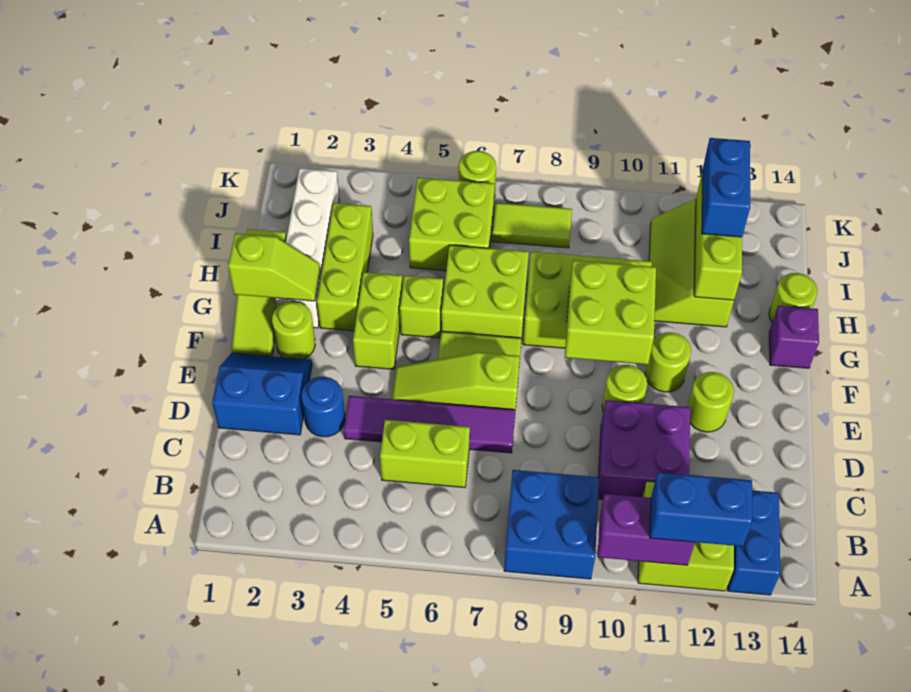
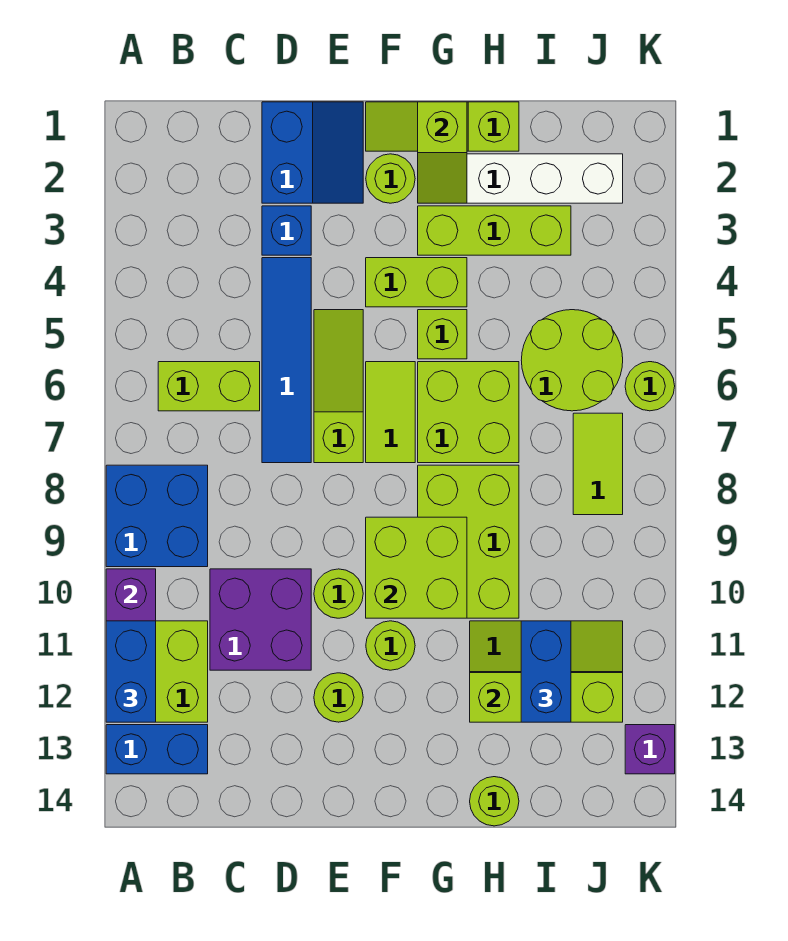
lime brick C5:C6 level 1 -> lime brick B6:C6 level 1
blue round brick D3 level 1 -> blue brick D3 level 1
purple tile D4:D7 level 1 -> blue tile D4:D7 level 1
purple brick G14 level 1 -> purple brick K13 level 1
lime brick I5:J6 level 1 -> lime round brick I5:J6 level 1
blue brick I12:J12 level 3 -> blue brick I11:I12 level 3

